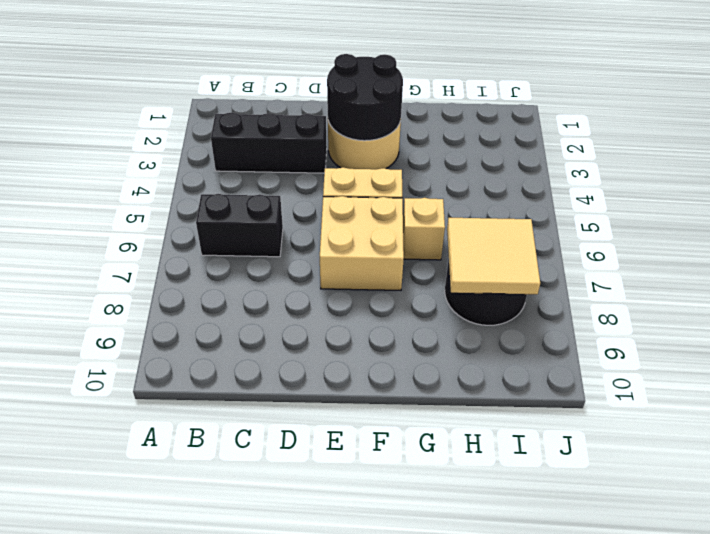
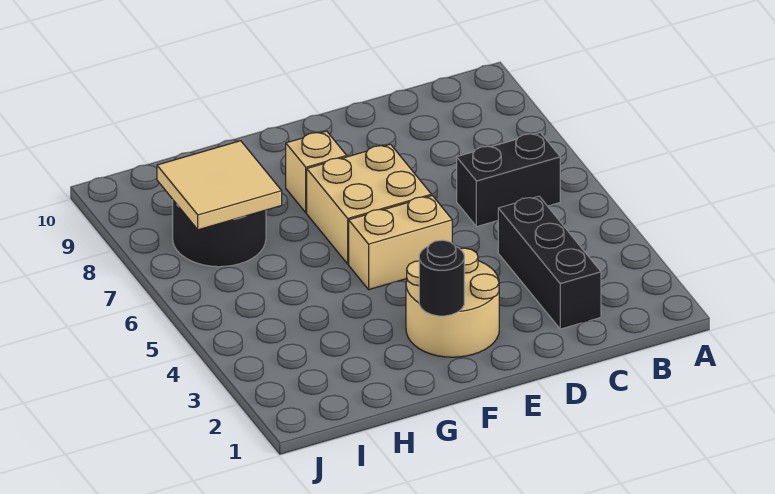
black brick B3:D3 level 1 -> black brick C2:C4 level 1
black round brick E2:F3 level 2 -> black round brick F2 level 2
tan brick G6 level 1 -> tan brick F8 level 1

